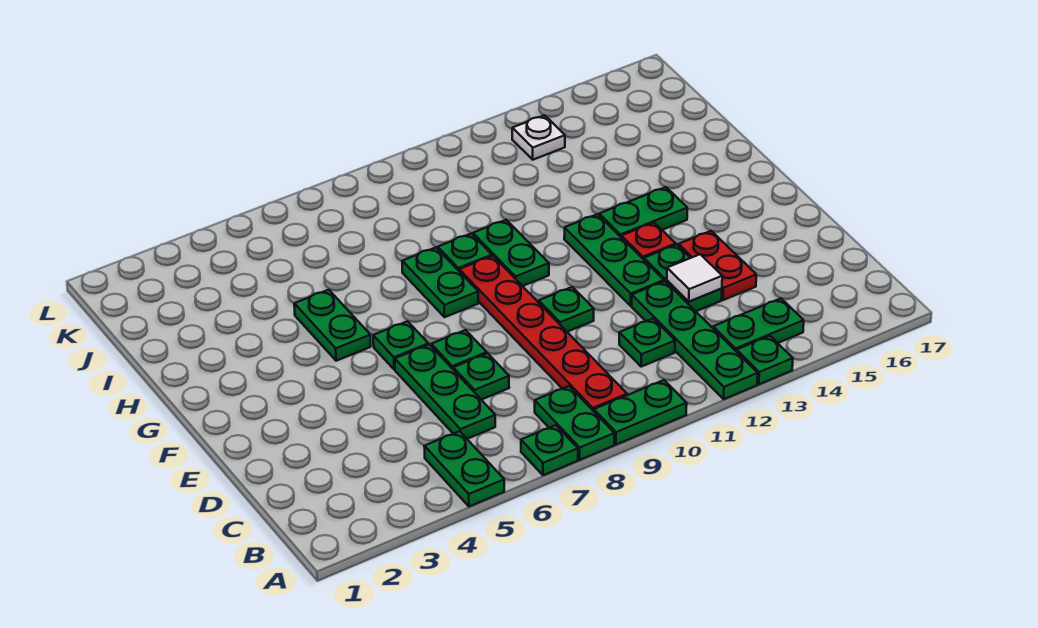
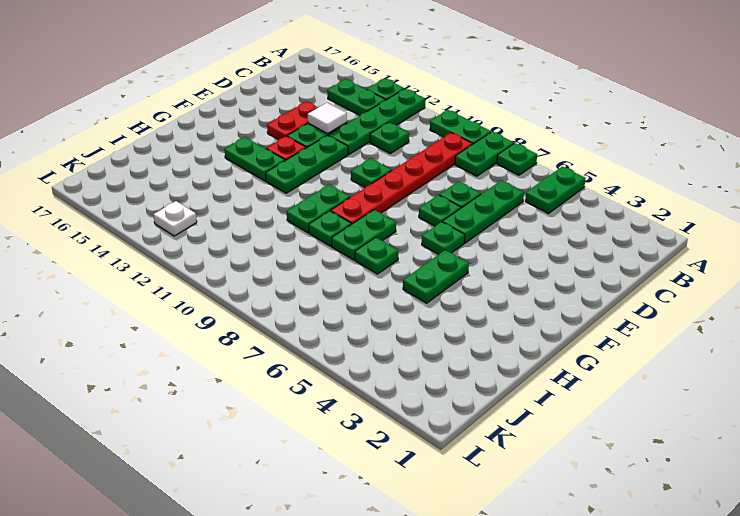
none -> green plate H7 level 1

